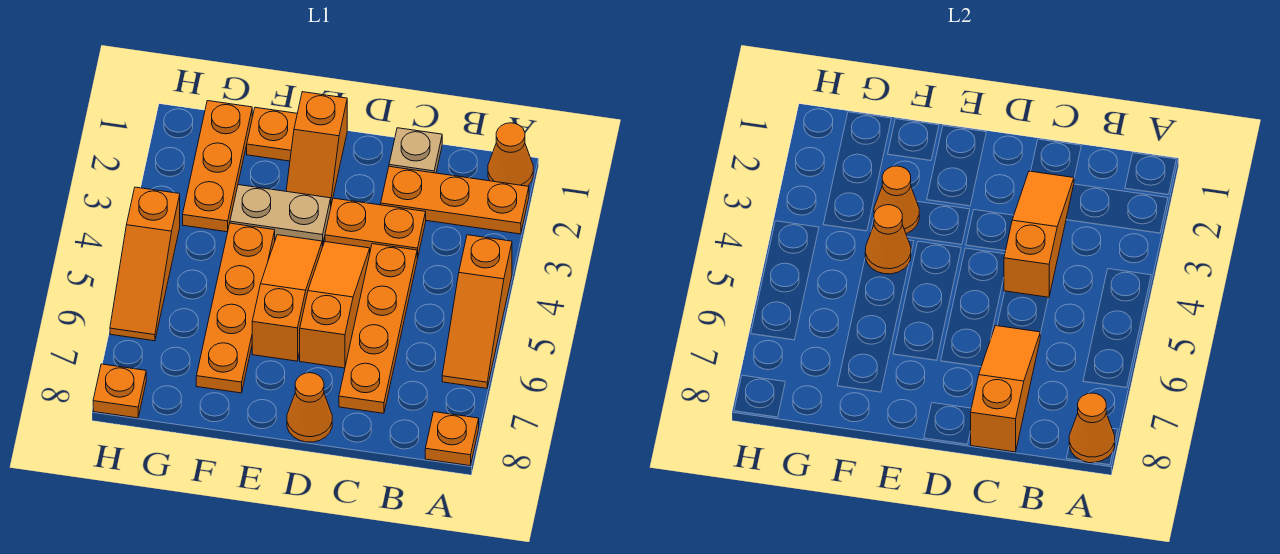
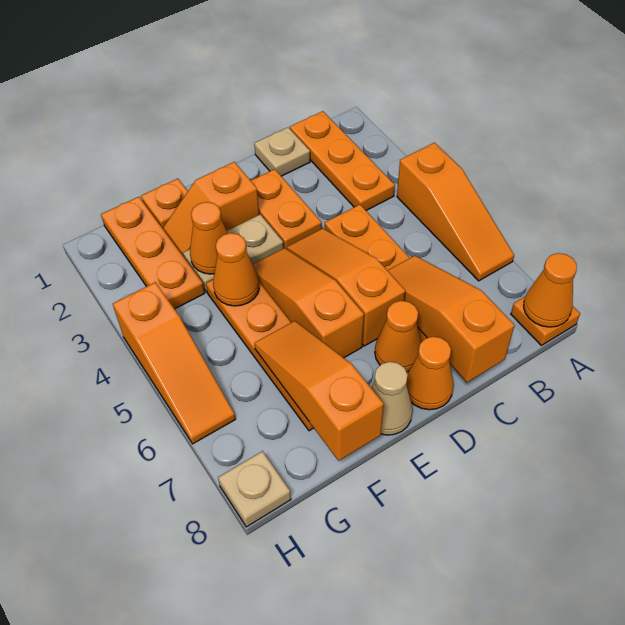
orange cone A1 level 1 -> orange cone D7 level 1
orange plate A2:C2 level 1 -> orange plate B1:B3 level 1
orange slope C2:C4 level 2 top 4 -> orange slope F6:F8 level 2 top 8
orange plate C3:D3 level 1 -> orange plate D2:D3 level 1
orange slope E1:E2 level 1 top 1 -> orange slope E2:F2 level 1 top E
none -> tan cone E8 level 1
orange plate H8 level 1 -> tan plate H8 level 1

